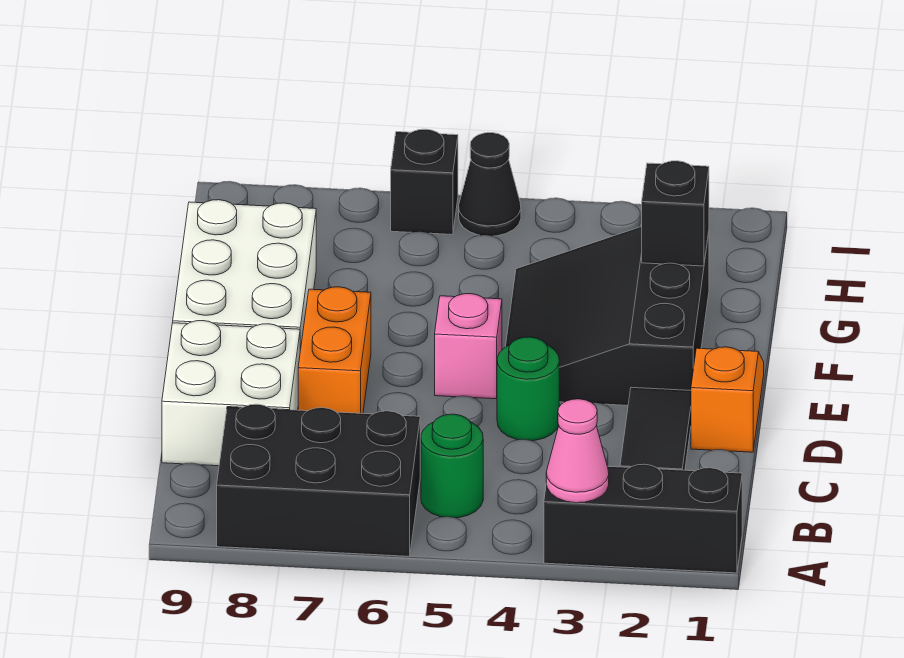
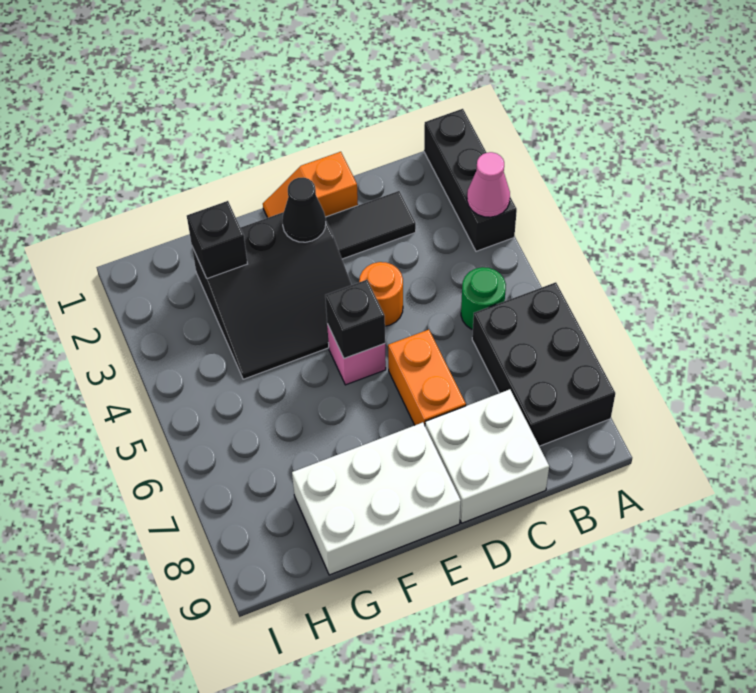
green round brick D4 level 1 -> orange round brick D4 level 1
orange brick D7:E7 level 1 -> orange brick D6:D7 level 1
black cone I5 level 1 -> black cone E2 level 2
black brick I6 level 1 -> black brick E5 level 2

